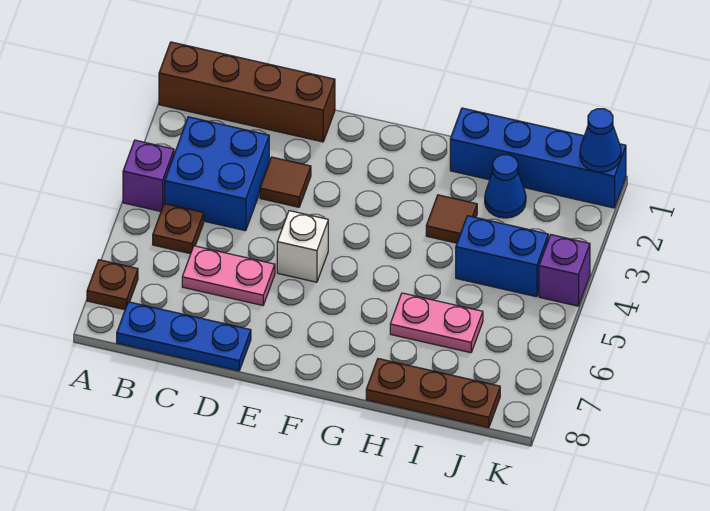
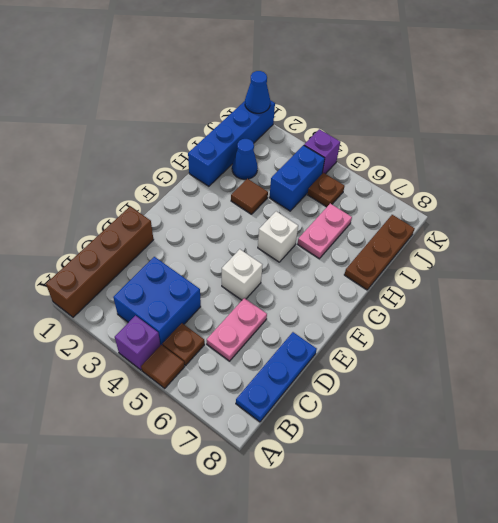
brown plate A7 level 1 -> brown plate J5 level 1
brown tile D3 level 1 -> brown tile A5 level 1
none -> white brick G5 level 1

